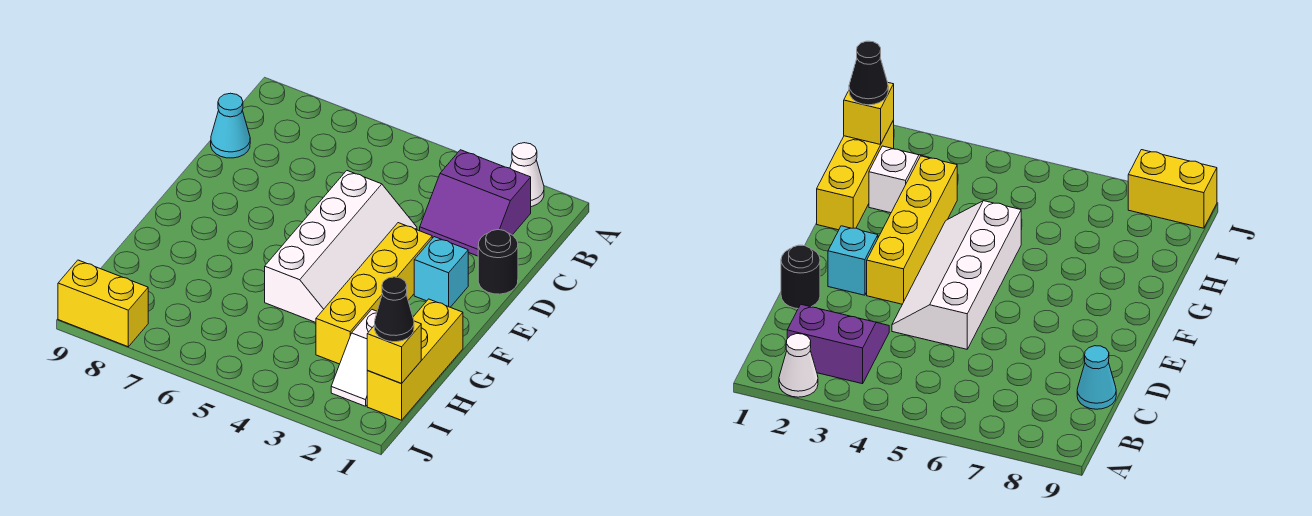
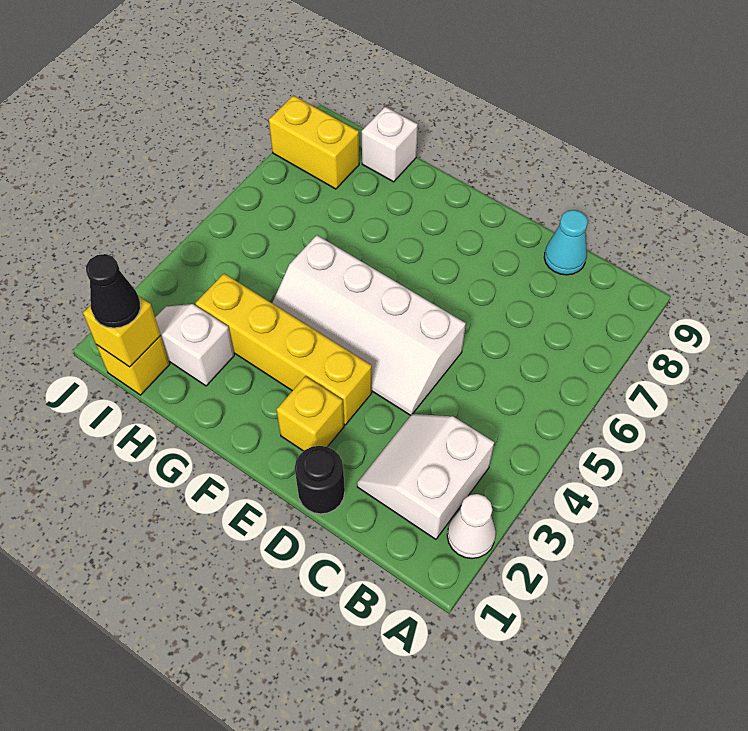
purple slope B2:C3 level 1 top B -> white slope B2:C3 level 1 top B
cyan brick E2 level 1 -> yellow brick E2 level 1
yellow brick G1:I1 level 1 -> yellow brick I1 level 1
none -> white brick H9 level 1
yellow brick J8:J9 level 1 -> yellow brick I8:J8 level 1

